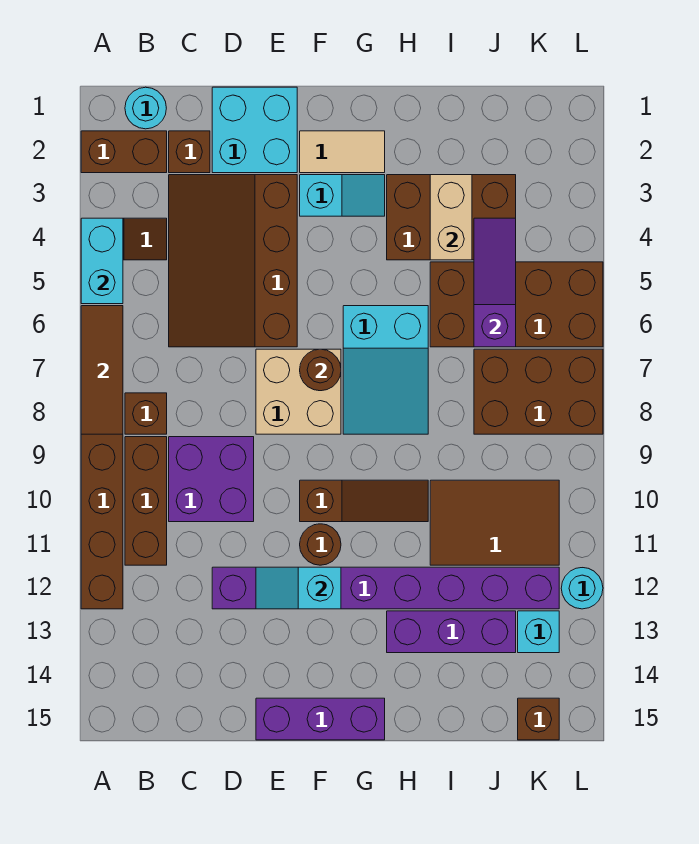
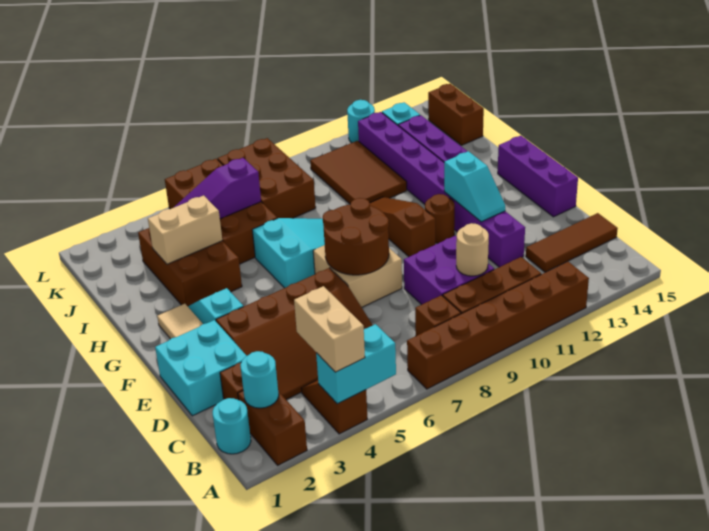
none -> tan brick A4:B4 level 3
brown tile A6:A8 level 2 -> brown tile C13:C15 level 1
none -> cyan round brick B2 level 2
none -> tan round brick C10 level 2
brown round brick F7 level 2 -> brown round brick E7:F8 level 2
brown brick K15 level 1 -> brown brick J15:K15 level 1

